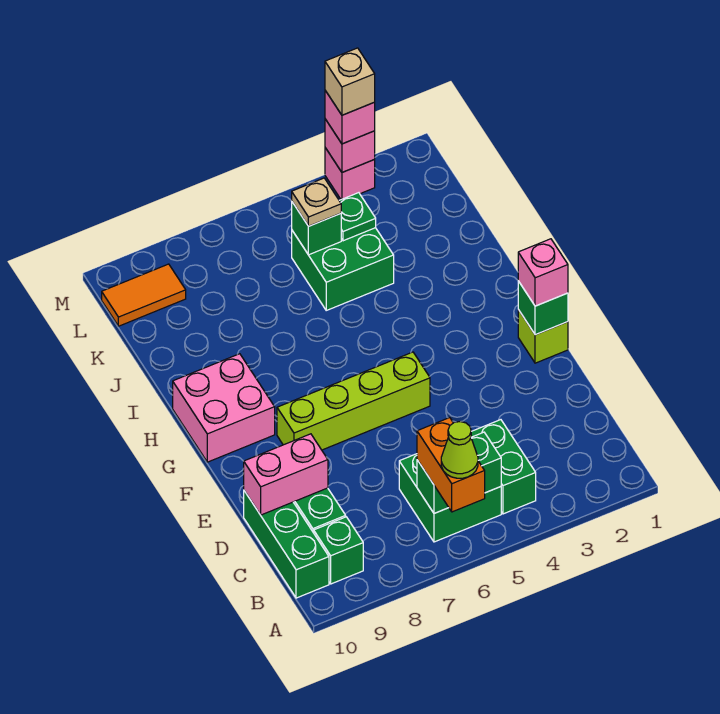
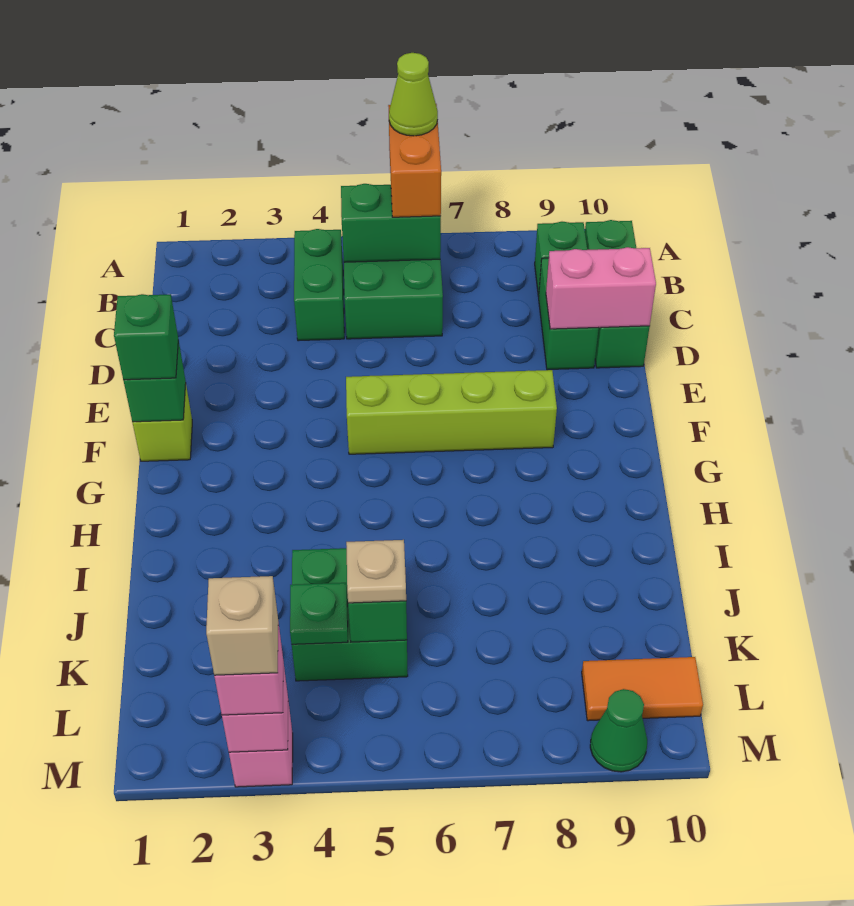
pink brick F1 level 3 -> green brick F1 level 3
pink brick G9:H10 level 1 -> none
none -> green cone M9 level 1

